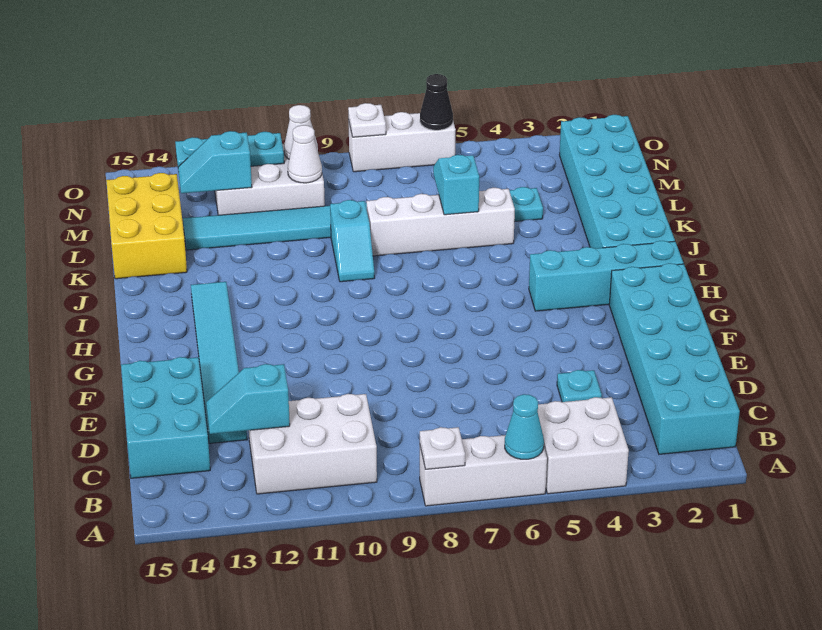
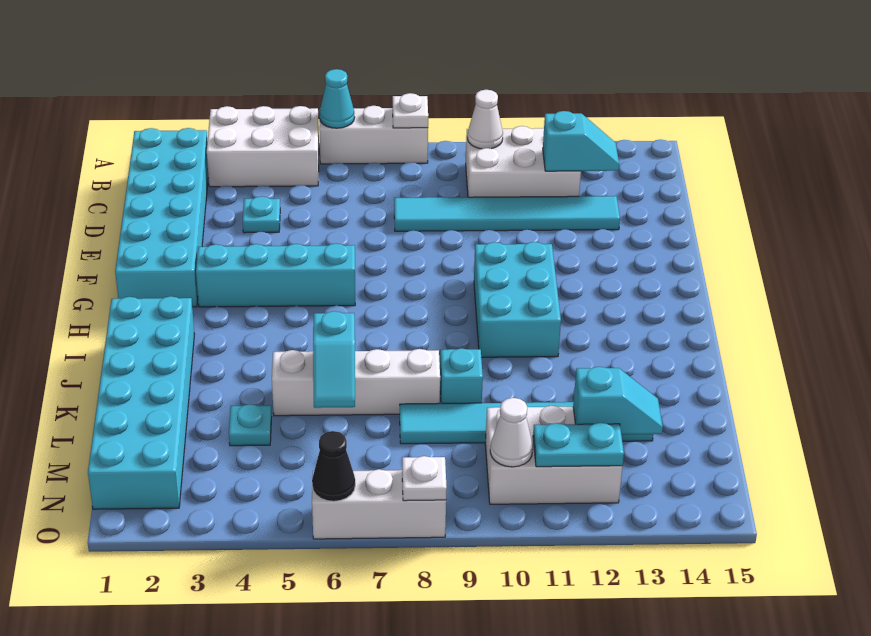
white brick A4:B5 level 1 -> white brick A3:B5 level 1
cyan brick C14:E15 level 1 -> cyan brick G10:I11 level 1
cyan tile D13:I13 level 1 -> cyan tile D8:D13 level 1
cyan brick H1:H4 level 1 -> cyan brick G3:G6 level 1
yellow brick K14:M15 level 1 -> none
white cone M10 level 2 -> white cone B10 level 2
cyan plate N11:N13 level 2 -> cyan plate N11:N12 level 2

